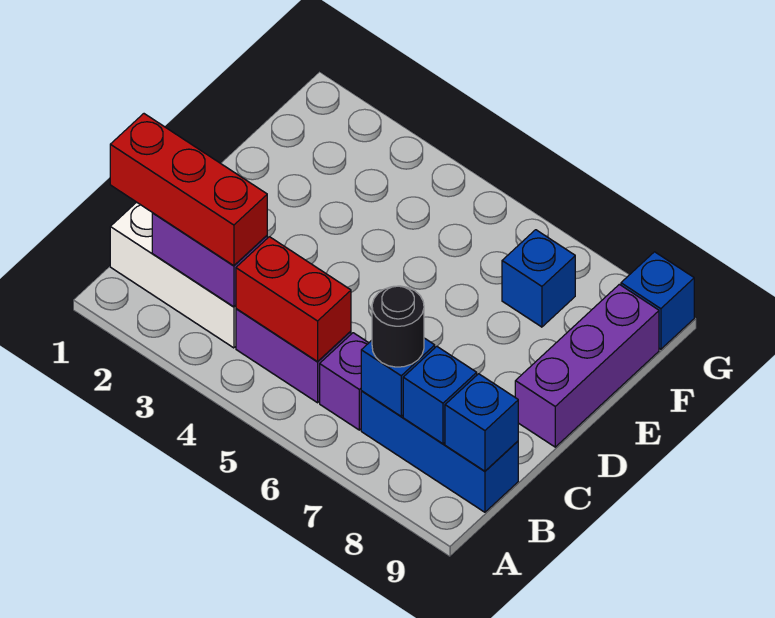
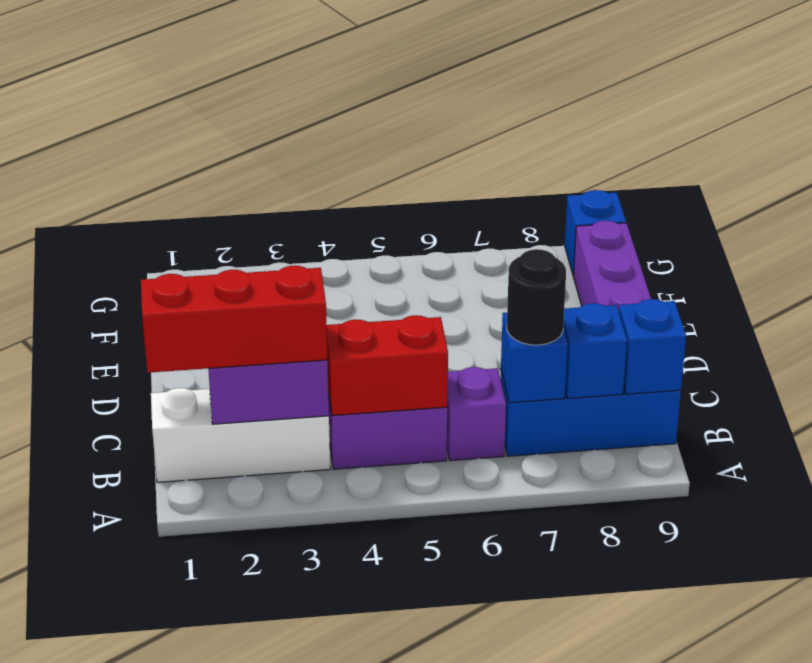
blue brick F7 level 1 -> none

